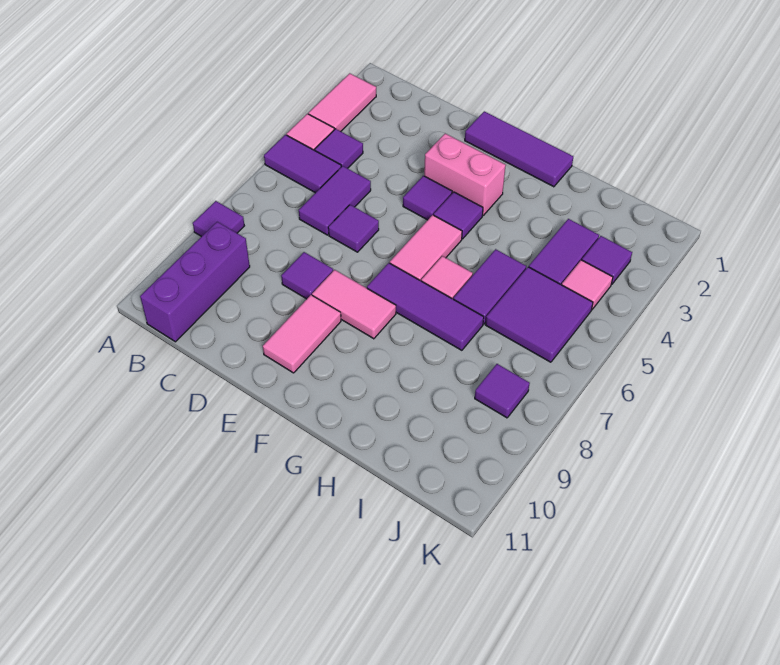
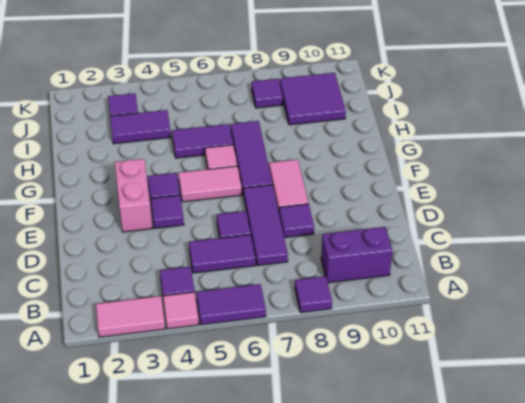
purple tile A5:B5 level 1 -> purple tile A5:A6 level 1
purple brick B9:B11 level 1 -> purple brick B9:B10 level 1
purple tile E1:G1 level 1 -> purple tile C7:E7 level 1
pink tile E9:E10 level 1 -> none
purple tile I5:J6 level 1 -> purple tile I9:J10 level 1
pink tile J4 level 1 -> none

